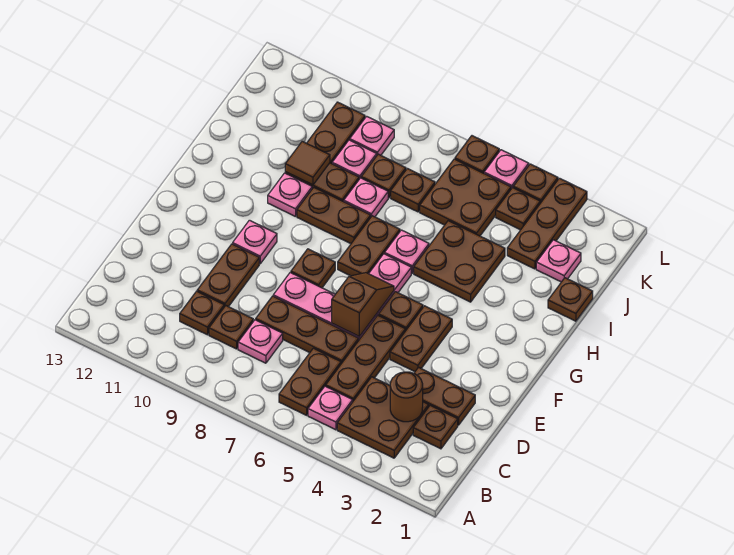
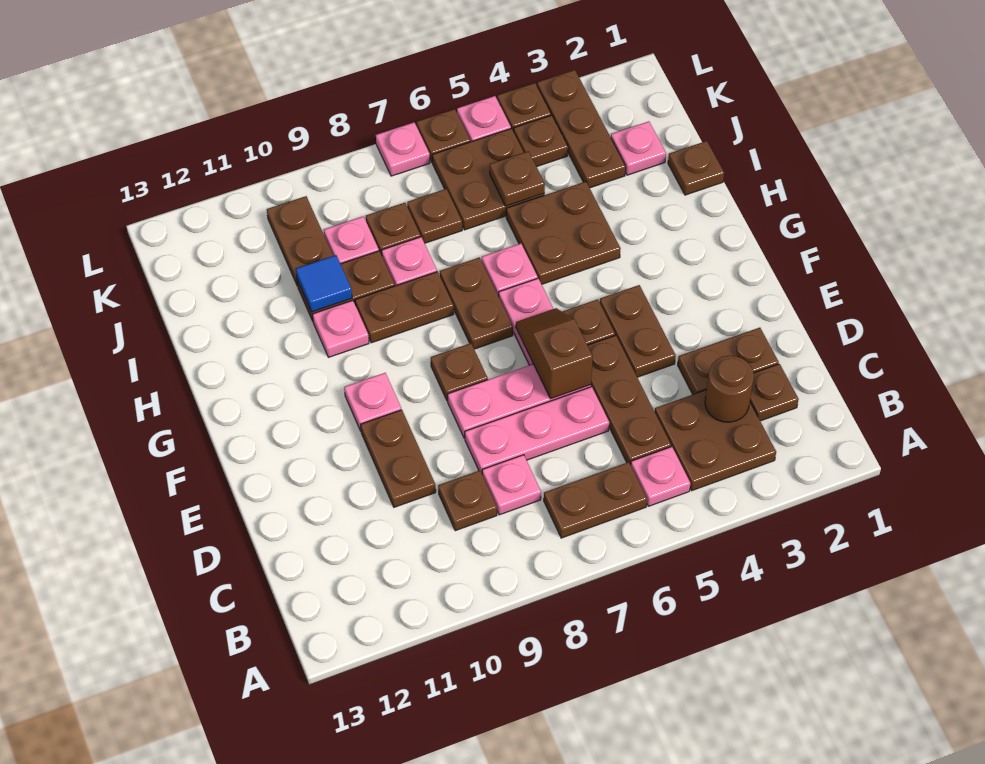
brown plate B6:C6 level 1 -> brown plate B6:B7 level 1
brown plate C10 level 1 -> brown plate J5 level 2
brown plate D6:D8 level 1 -> pink plate D6:D8 level 1
brown tile I10 level 2 -> blue tile I10 level 2
pink plate K9 level 1 -> pink plate L7 level 1

